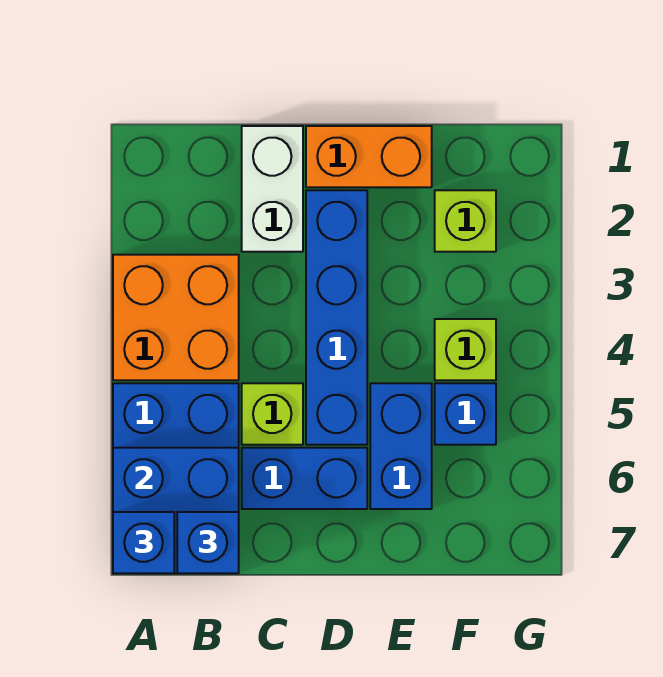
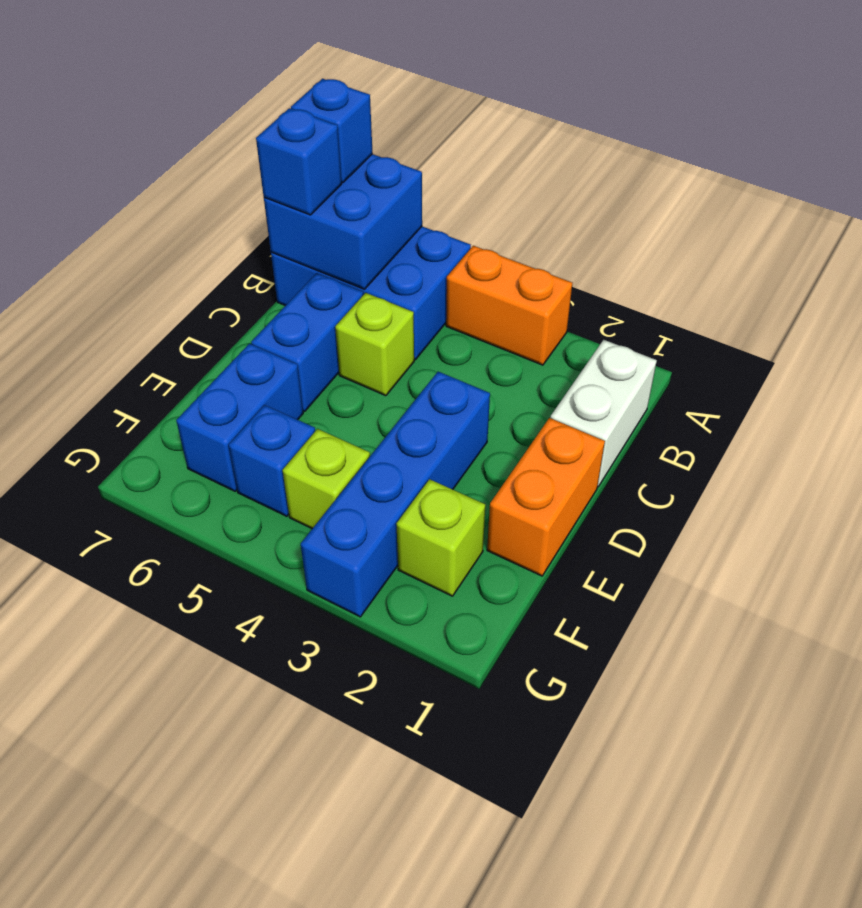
orange brick A3:B4 level 1 -> orange brick A3:A4 level 1
white brick C1:C2 level 1 -> white brick B1:C1 level 1
blue brick D2:D5 level 1 -> blue brick D3:G3 level 1
blue brick E5:E6 level 1 -> blue brick E6:F6 level 1

